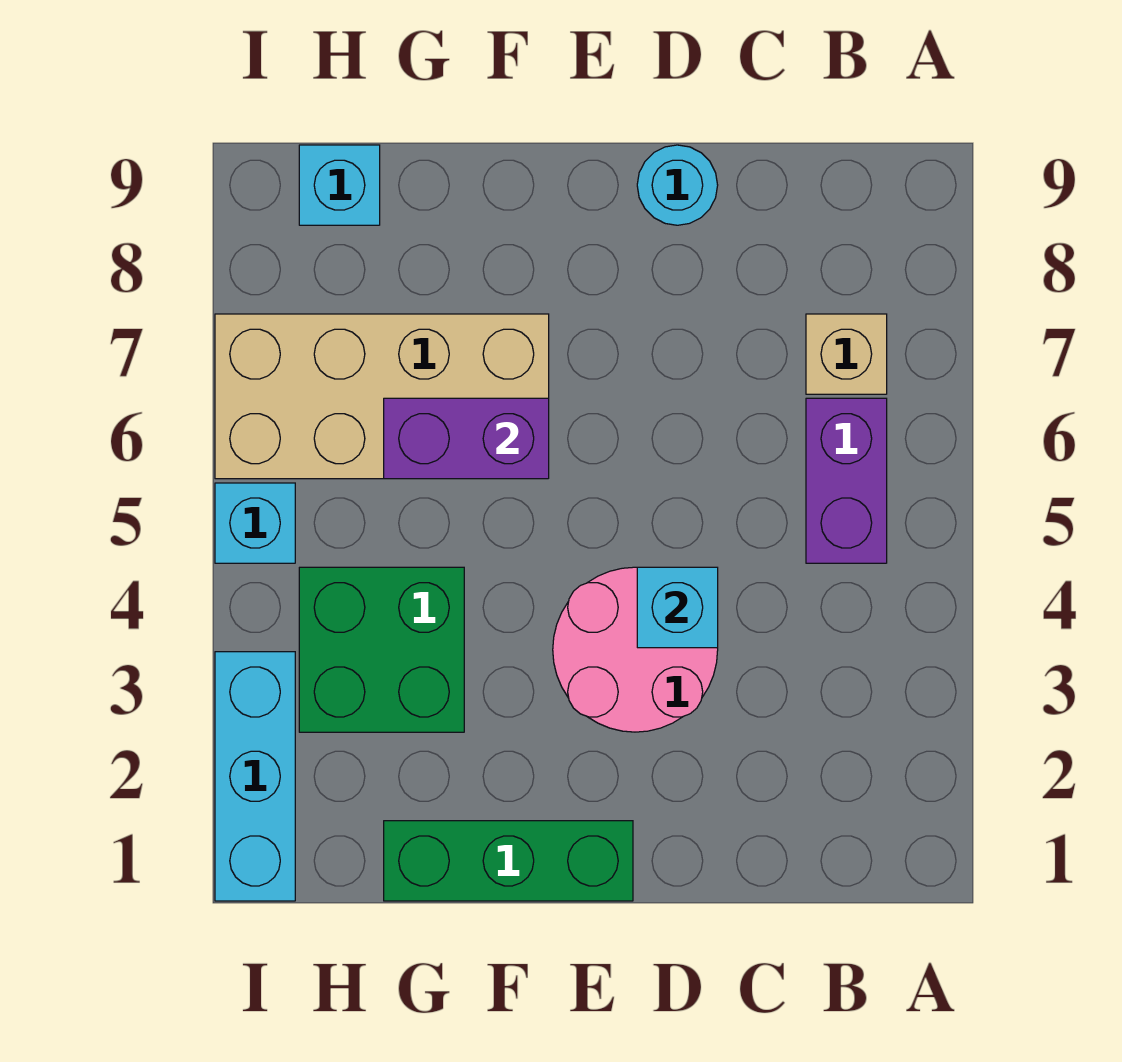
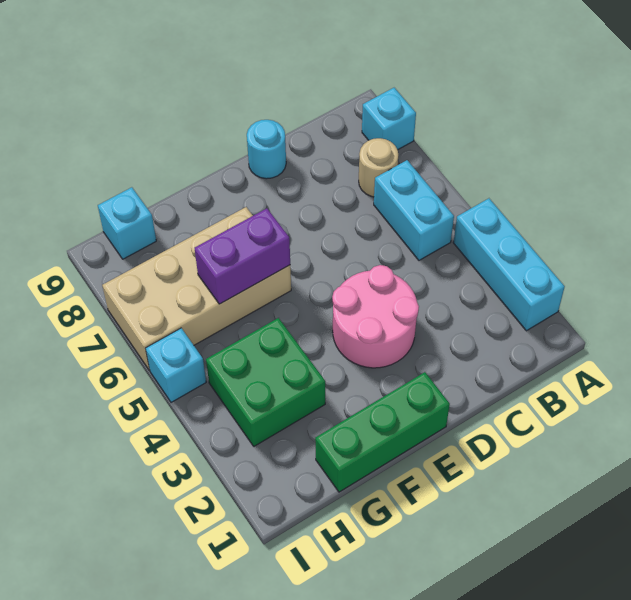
purple brick B5:B6 level 1 -> cyan brick B5:B6 level 1
tan brick B7 level 1 -> tan round brick B7 level 1
cyan brick D4 level 2 -> cyan brick A8 level 1
cyan brick I1:I3 level 1 -> cyan brick A2:A4 level 1

